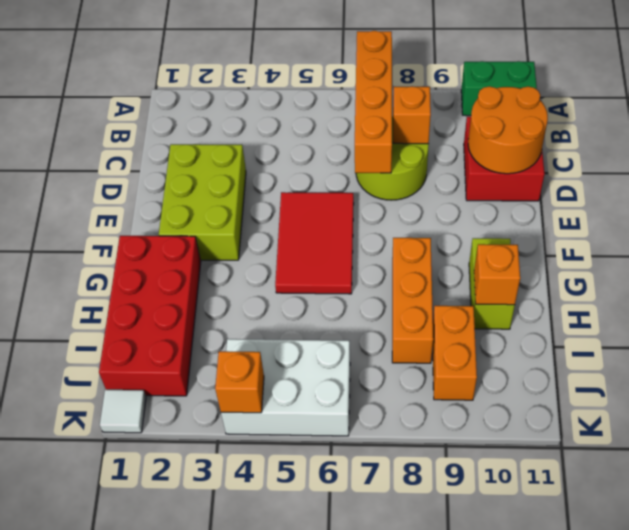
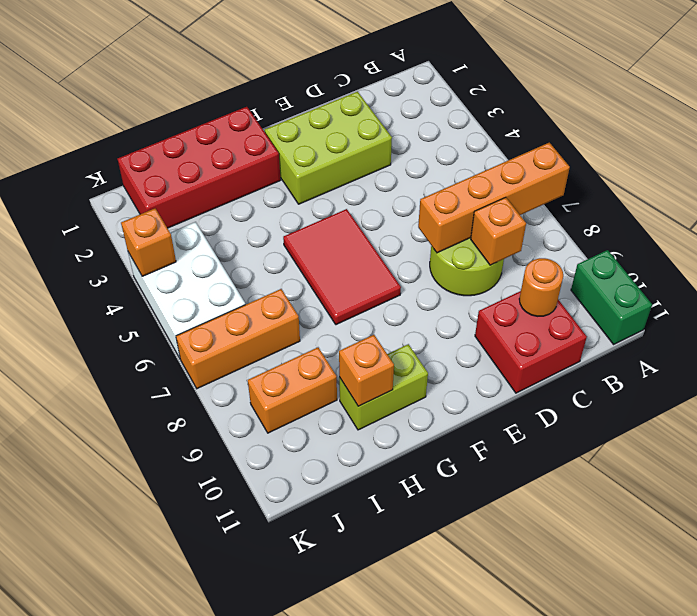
orange round brick C10:D11 level 2 -> orange round brick C10 level 2
red tile E5:G6 level 1 -> red tile F5:G7 level 1
orange brick G8:I8 level 1 -> orange brick I7:K7 level 1
white tile K1 level 1 -> none

